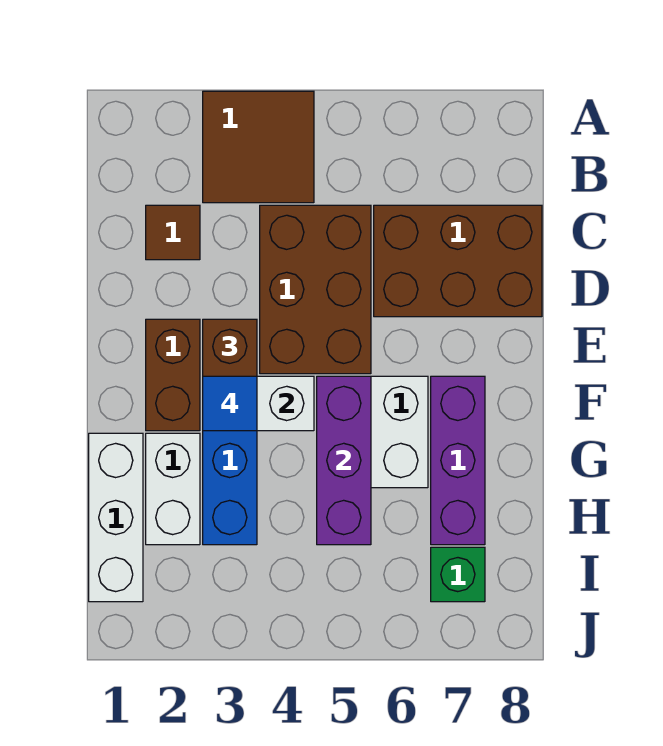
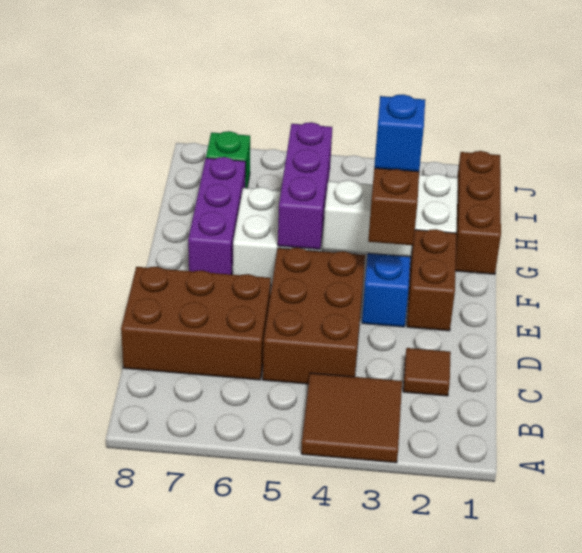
blue tile F3 level 4 -> blue brick F3 level 4
white brick G1:I1 level 1 -> brown brick G1:I1 level 1

